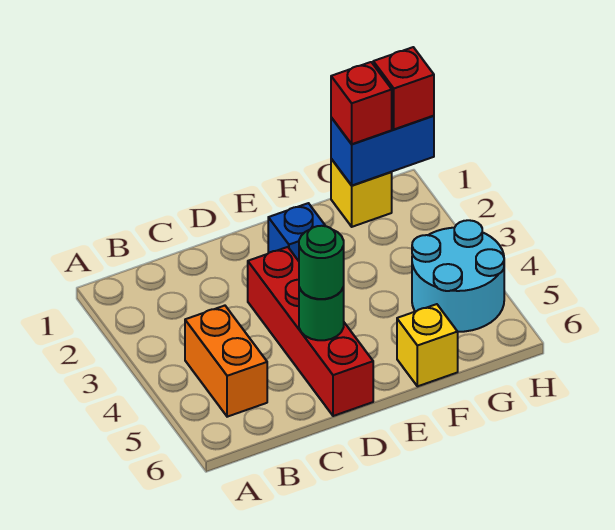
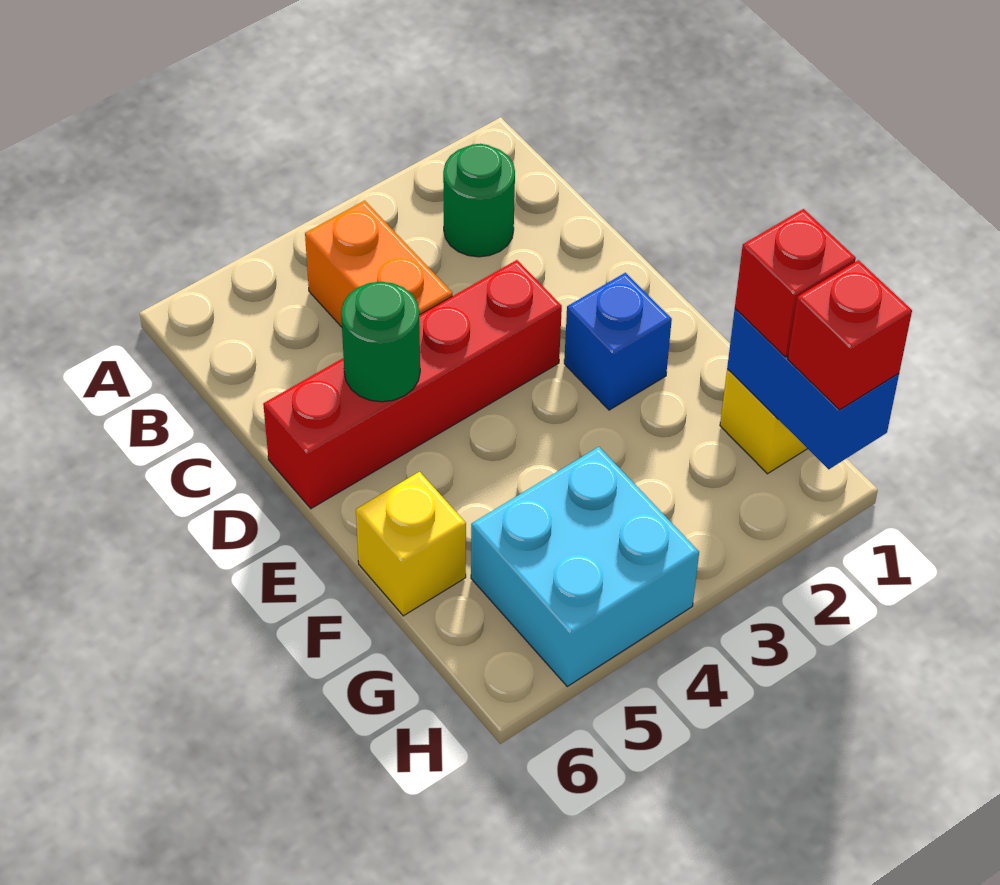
orange brick B4:B5 level 1 -> orange brick B4:C4 level 1
green round brick D5 level 3 -> green round brick B2 level 1
cyan round brick G4:H5 level 1 -> cyan brick G4:H5 level 1

